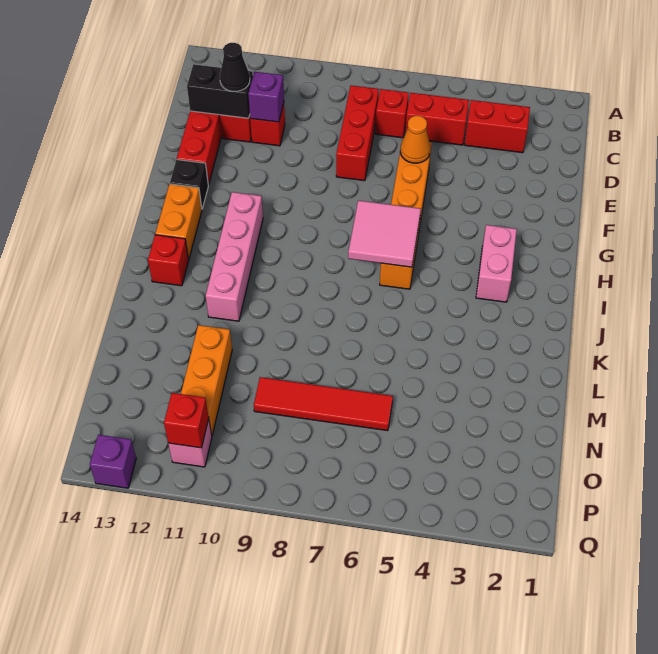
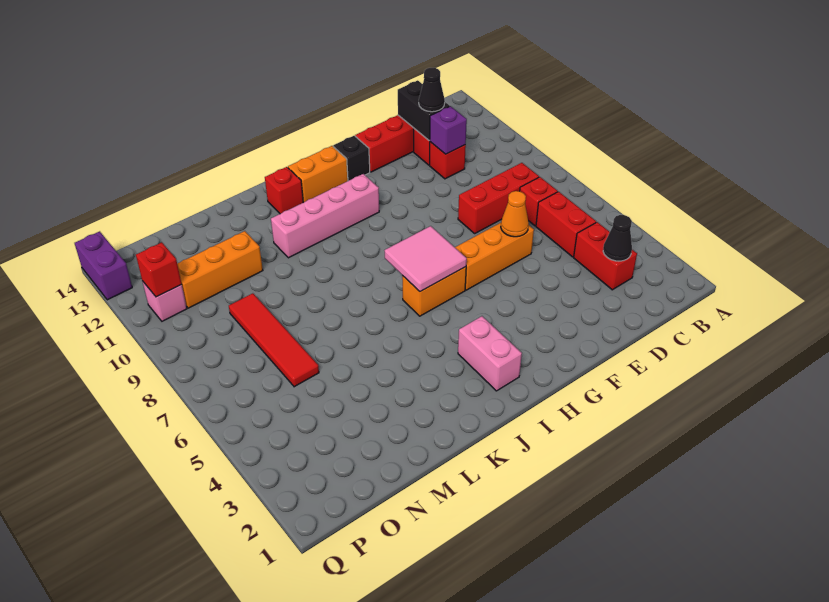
none -> black cone C3 level 2
pink brick H3:I3 level 1 -> pink brick I2:I3 level 1
purple brick Q13 level 1 -> purple brick Q13:Q14 level 1

